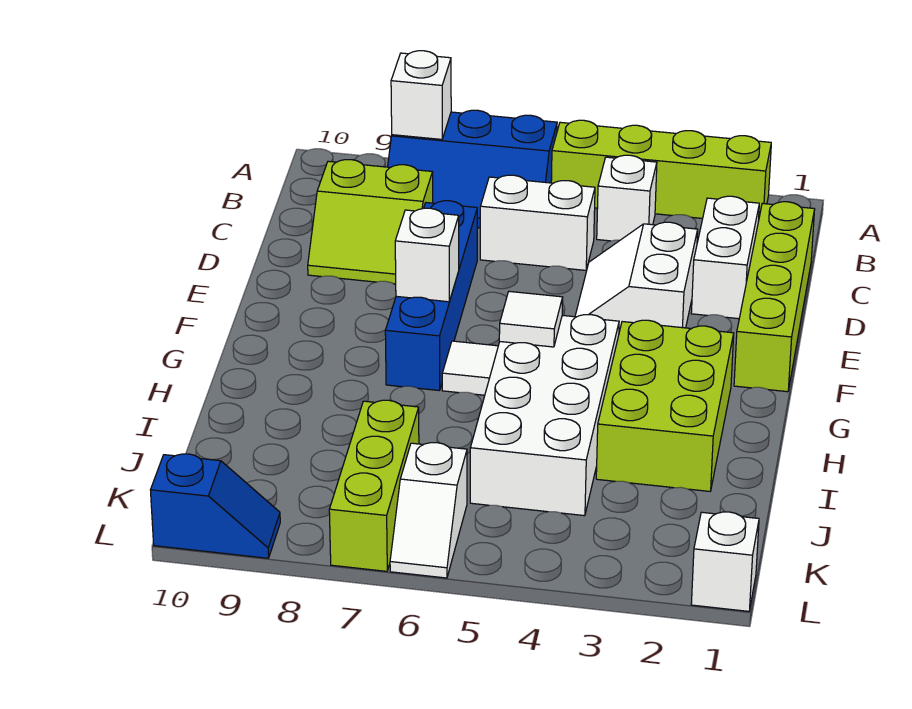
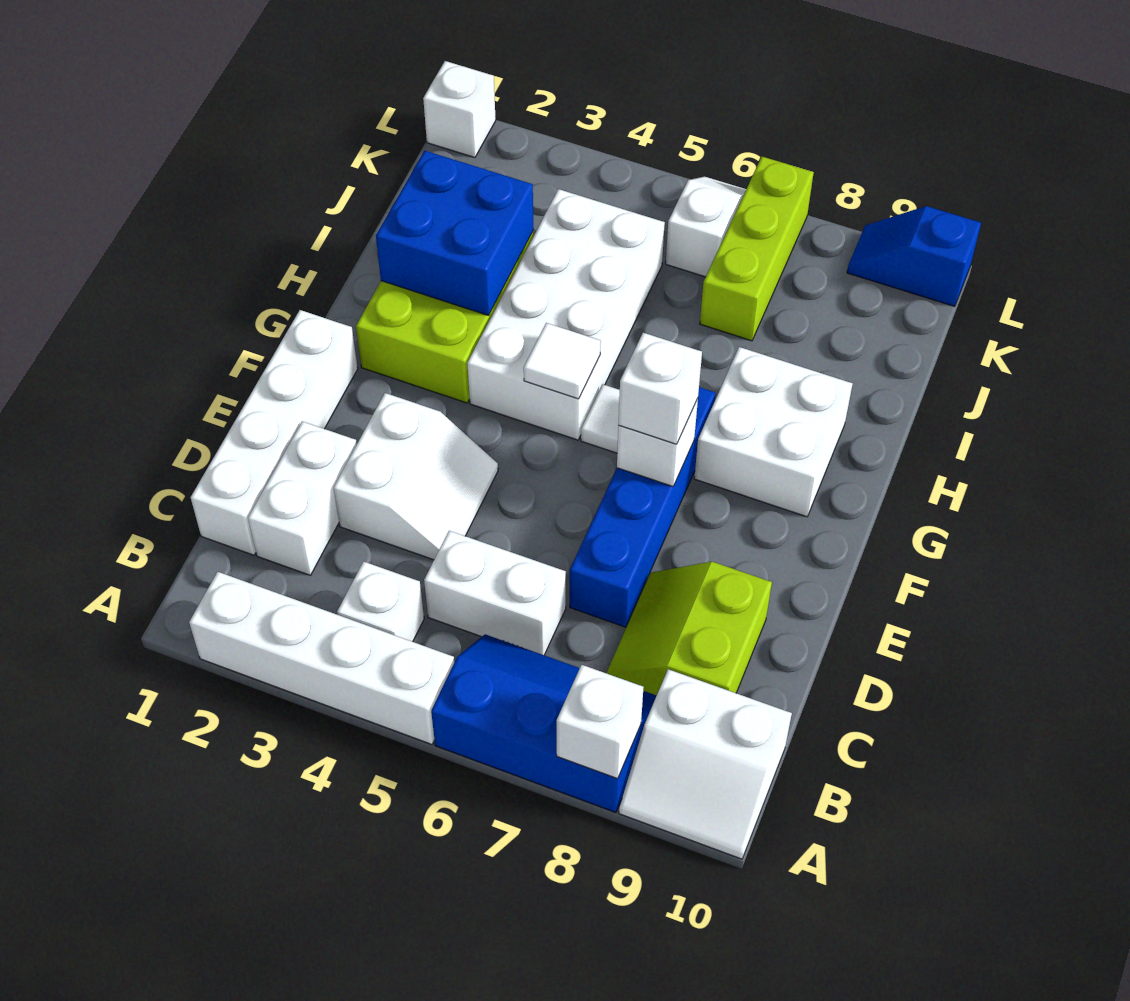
lime brick A2:A5 level 1 -> white brick A2:A5 level 1
none -> white slope A9:B10 level 1 top B
lime brick C1:F1 level 1 -> white brick C1:F1 level 1
lime slope C8:D9 level 1 top C -> lime slope C8:D9 level 1 top 9
none -> white brick F7 level 3
none -> white brick G8:H9 level 1
none -> blue brick H2:I3 level 2

